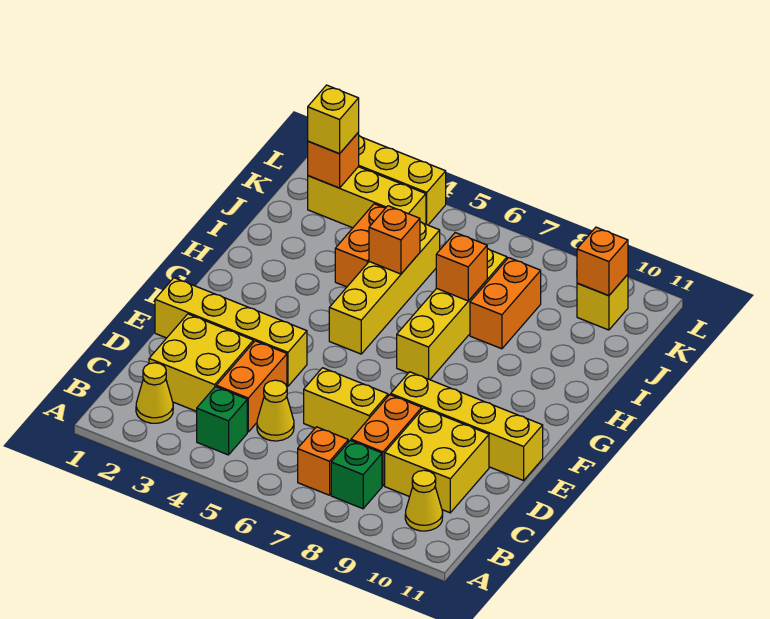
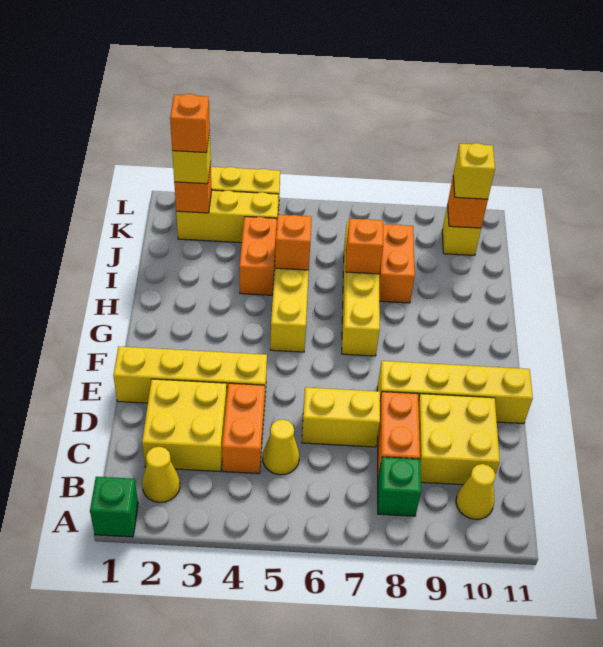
green brick B4 level 1 -> green brick A1 level 1
orange brick B7 level 1 -> orange brick K2 level 4
none -> yellow brick K10 level 3

